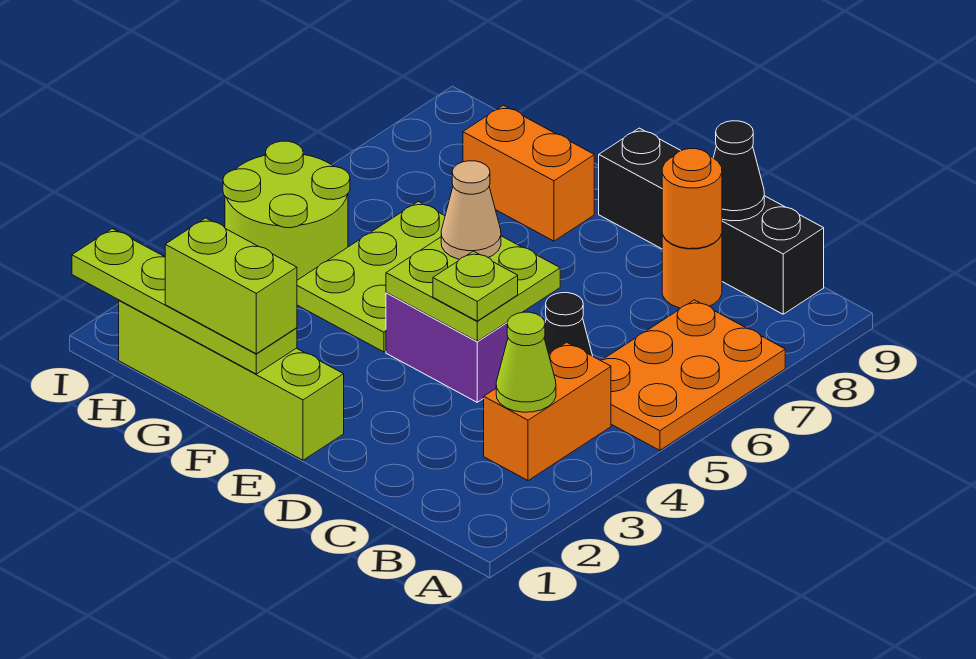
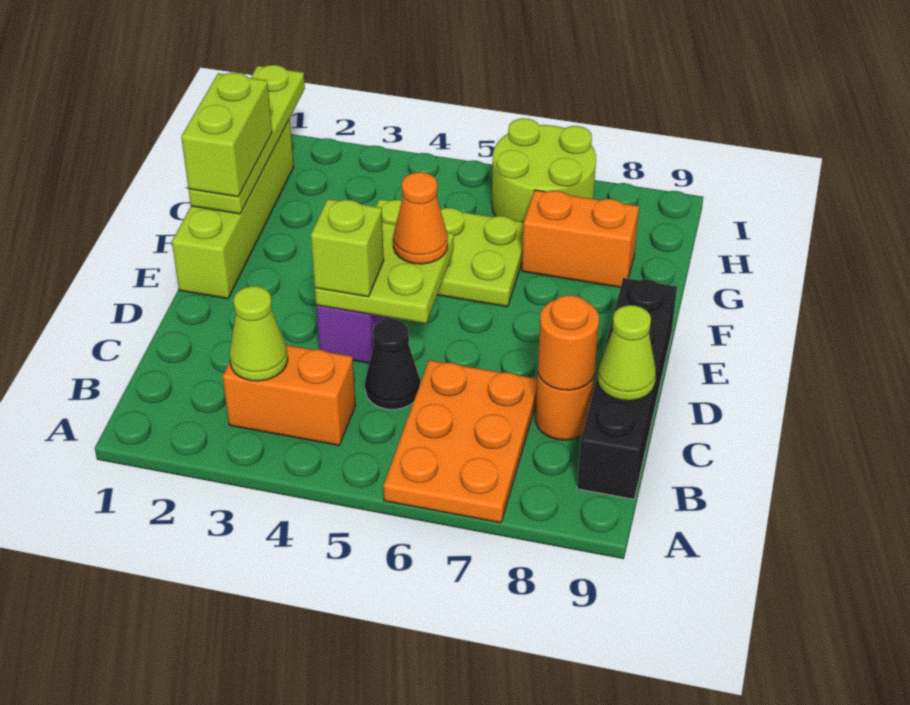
orange plate A5:B7 level 1 -> orange plate A6:C7 level 1
black cone C9 level 2 -> lime cone C9 level 2
lime plate D4 level 3 -> lime brick D4 level 3
tan cone E5 level 3 -> orange cone E5 level 3
orange brick F8:G8 level 1 -> orange brick G7:G8 level 1
lime round brick H4:I5 level 1 -> lime round brick H6:I7 level 1

